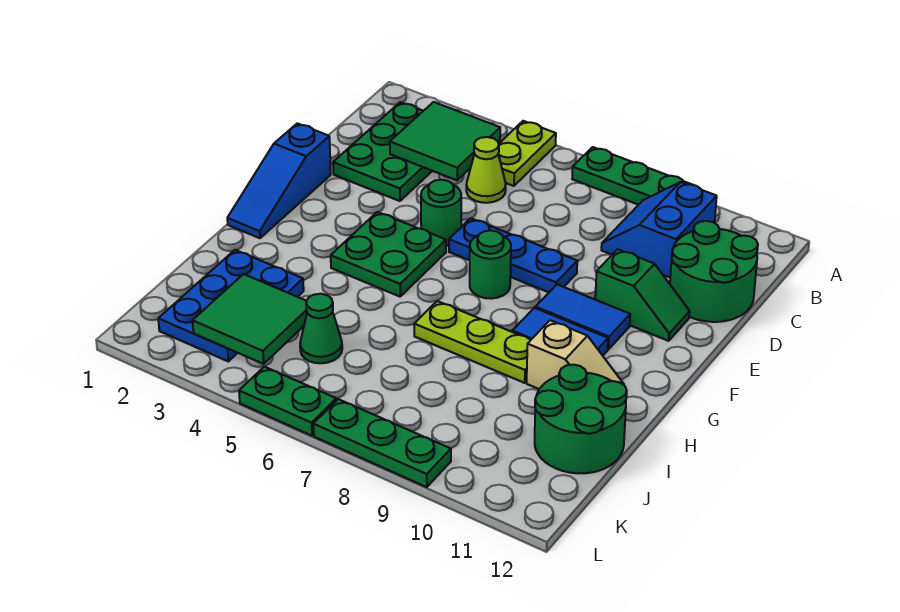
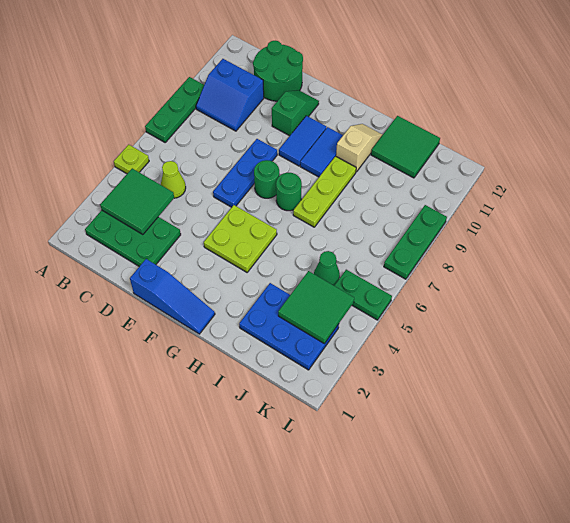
lime plate A5:B5 level 1 -> lime plate A5 level 1
green round brick E5 level 1 -> green round brick G7 level 1
green plate F4:G5 level 1 -> lime plate F4:G5 level 1
green round brick I11:J12 level 1 -> green tile I11:J12 level 1
green plate L5:L6 level 1 -> green plate K5:L5 level 1

